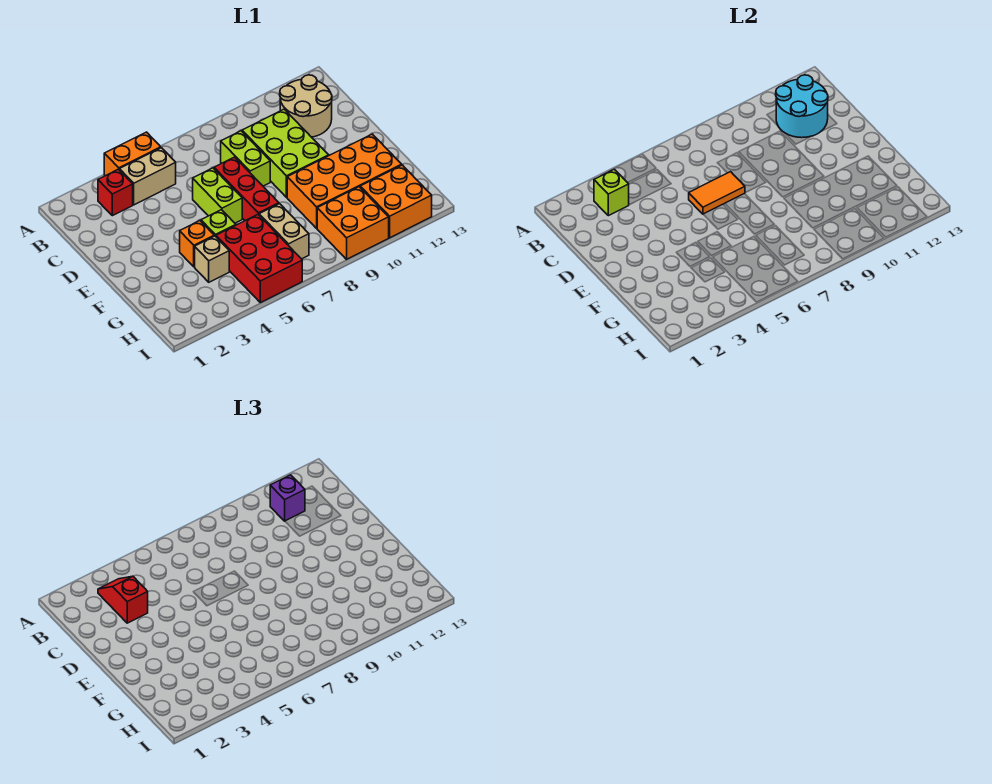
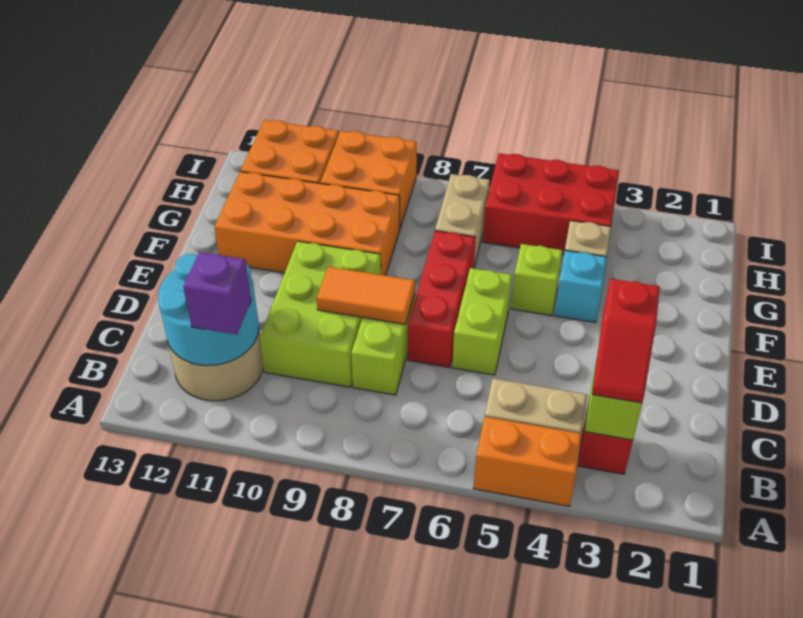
orange tile D6:D7 level 2 -> orange tile D8:D9 level 2
orange brick F4 level 1 -> cyan brick F4 level 1
red brick G5:I6 level 1 -> red brick H4:I6 level 1

